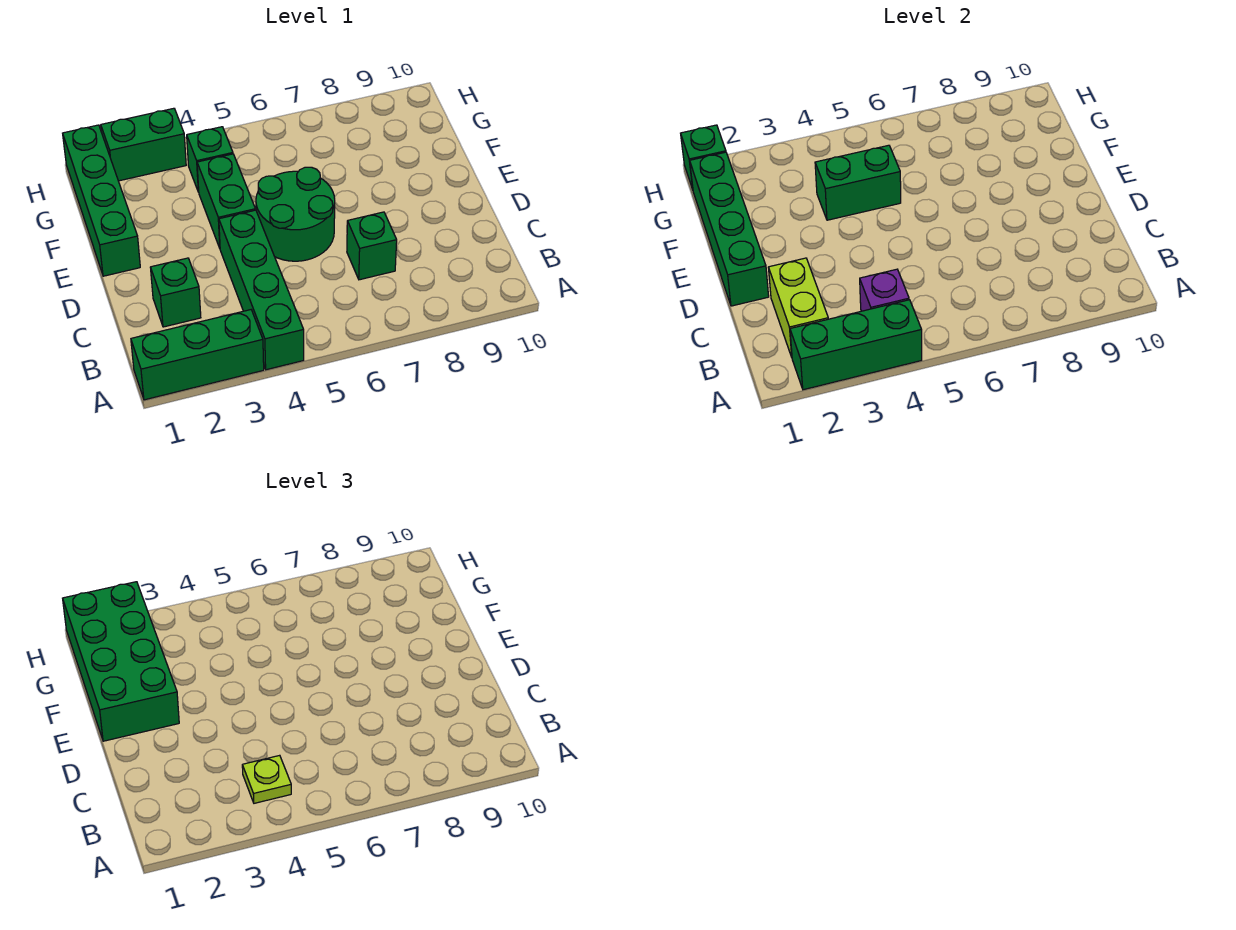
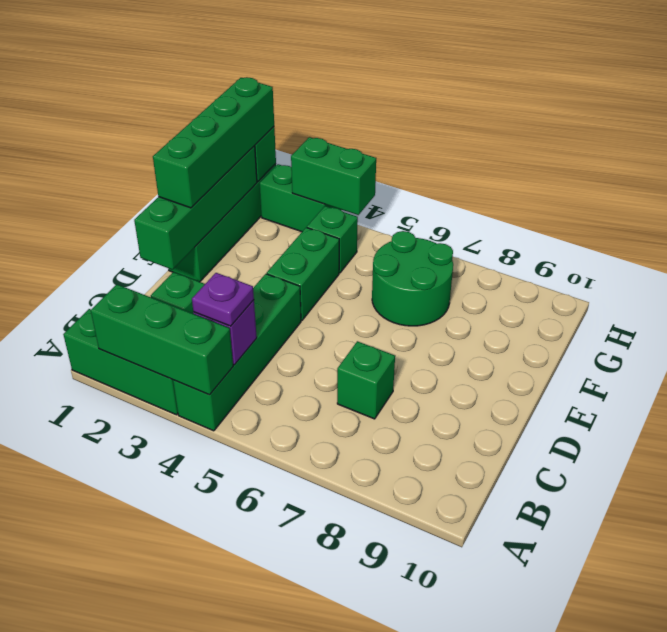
lime brick B2:C2 level 2 -> none
lime plate B4 level 3 -> purple plate B4 level 3
green round brick D5:E6 level 1 -> green round brick F6:G7 level 1
green brick E1:H2 level 3 -> green brick E1:H1 level 3
green brick F4:F5 level 2 -> green brick H3:H4 level 2

